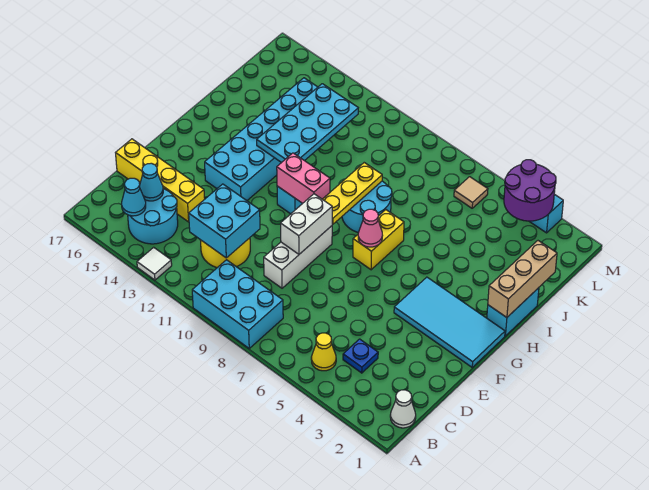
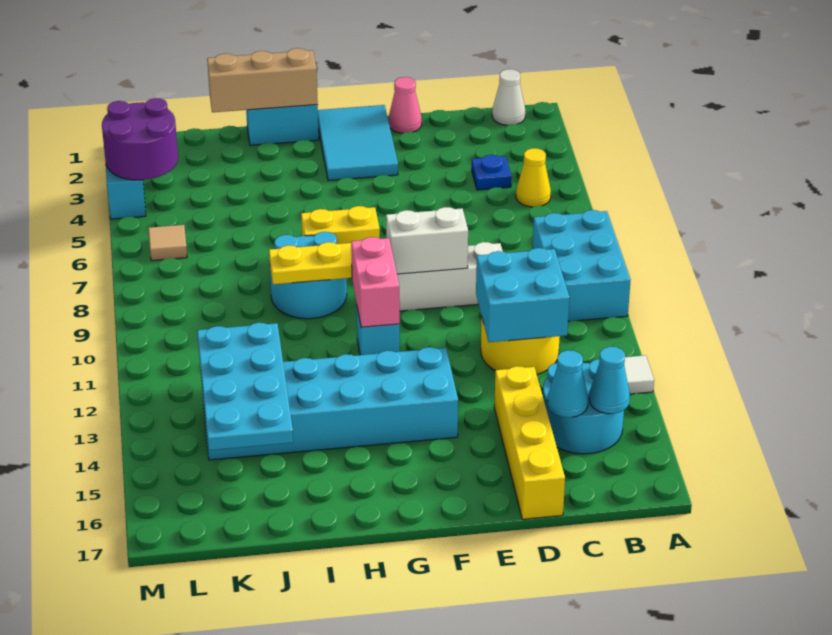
cyan tile F1:G4 level 1 -> cyan tile F1:G3 level 1
pink cone G7 level 2 -> pink cone E1 level 1
cyan plate H12:K13 level 2 -> cyan plate J12:K15 level 2

